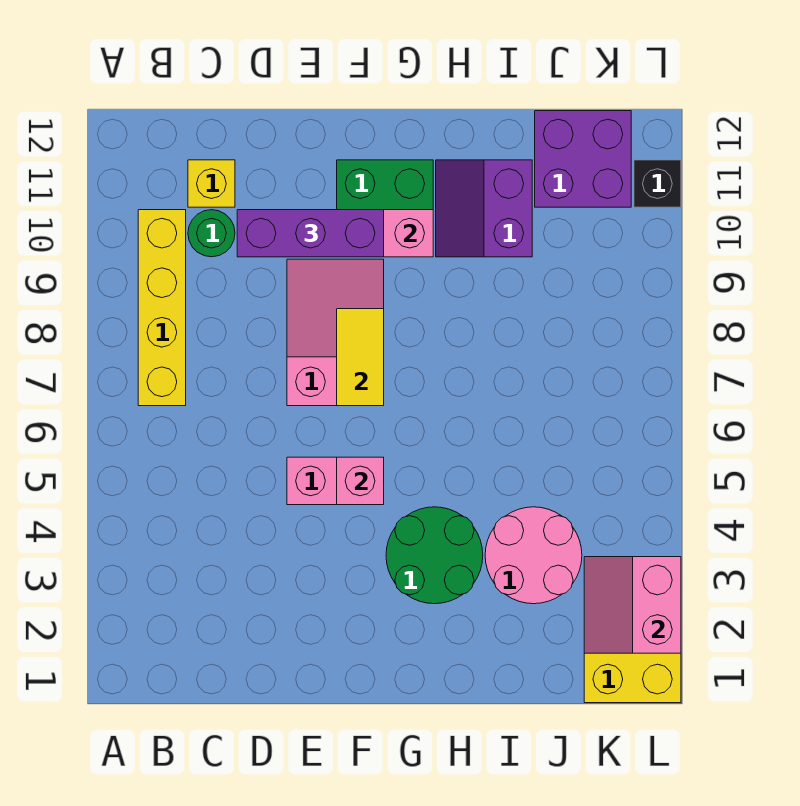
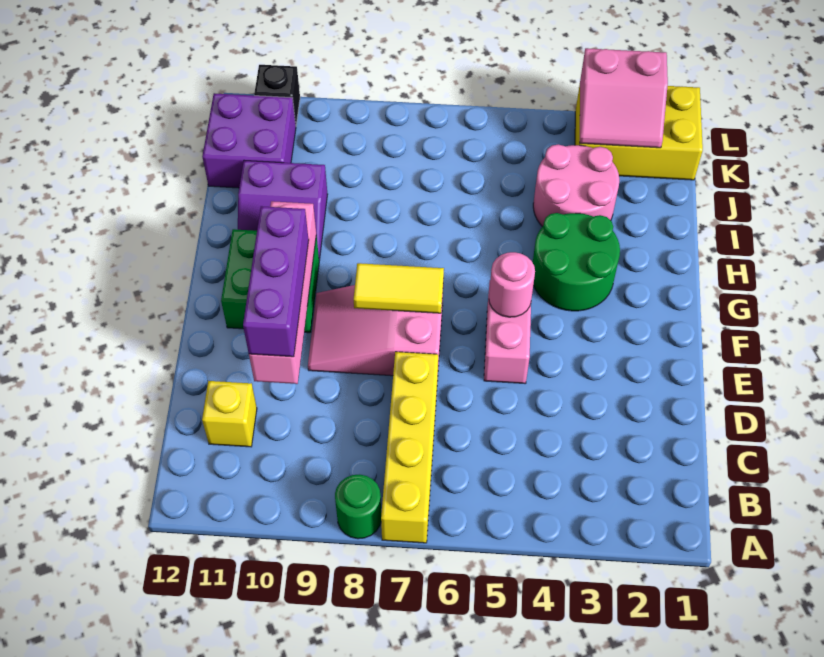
yellow brick B7:B10 level 1 -> yellow brick A7:D7 level 1
green round brick C10 level 1 -> green round brick A8 level 1
pink brick F5 level 2 -> pink round brick F5 level 2

